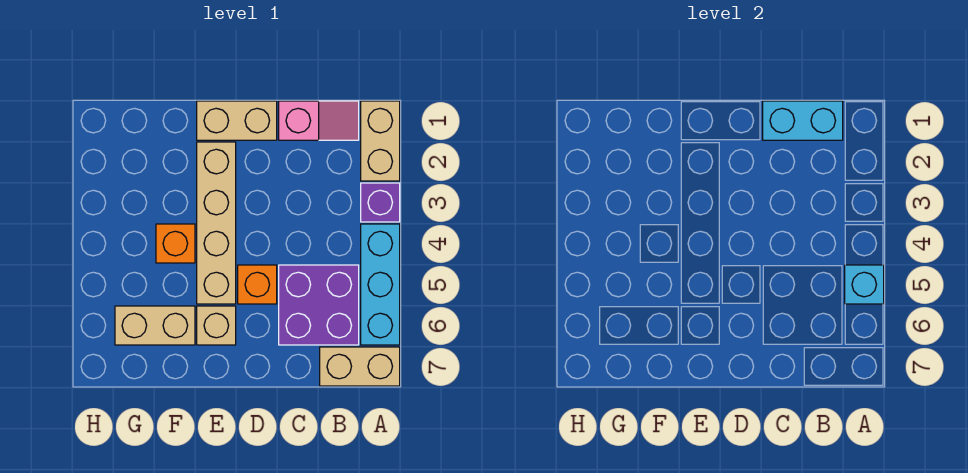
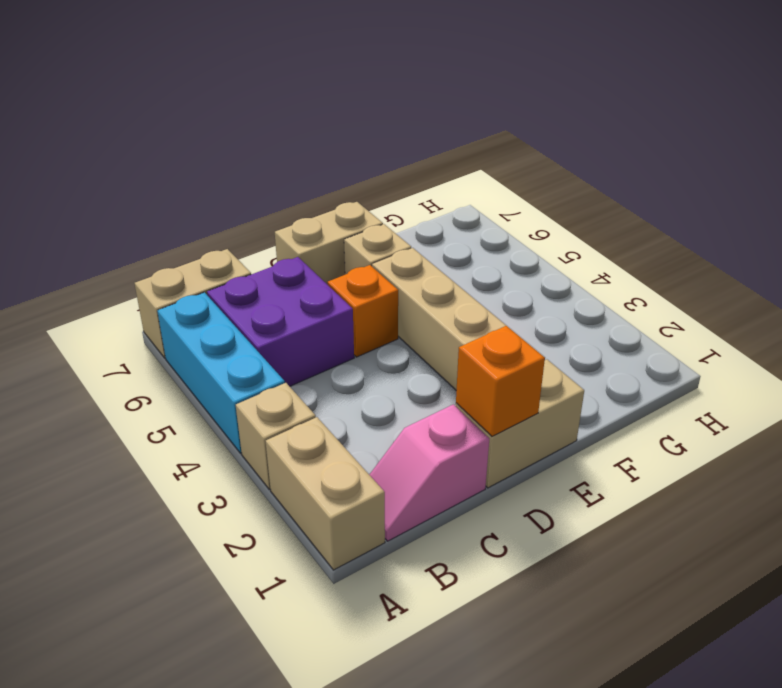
purple brick A3 level 1 -> tan brick A3 level 1
cyan brick A5 level 2 -> none
cyan brick B1:C1 level 2 -> none
orange brick F4 level 1 -> orange brick D1 level 2
tan brick F6:G6 level 1 -> tan brick D7:E7 level 1

